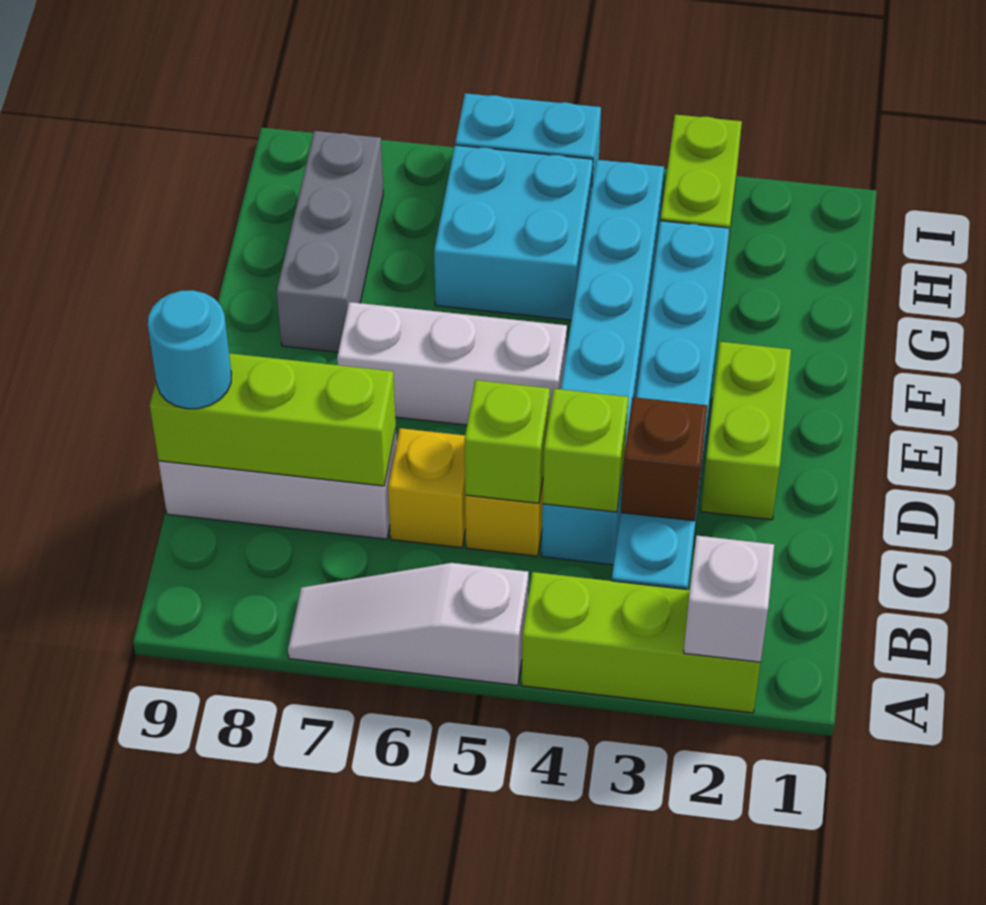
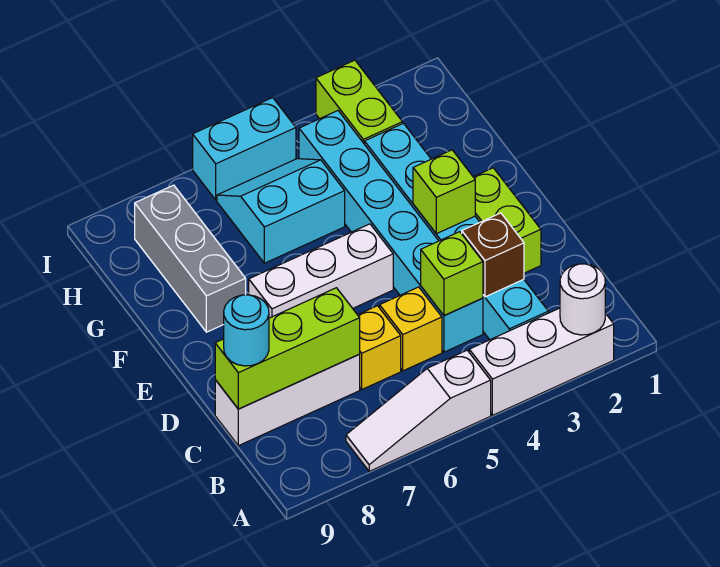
lime brick A2:A4 level 1 -> white brick A2:A4 level 1
white brick A2 level 2 -> white round brick A2 level 2
lime brick C5 level 2 -> lime brick E3 level 2
cyan brick G5:H6 level 1 -> cyan slope G5:H6 level 1 top G

